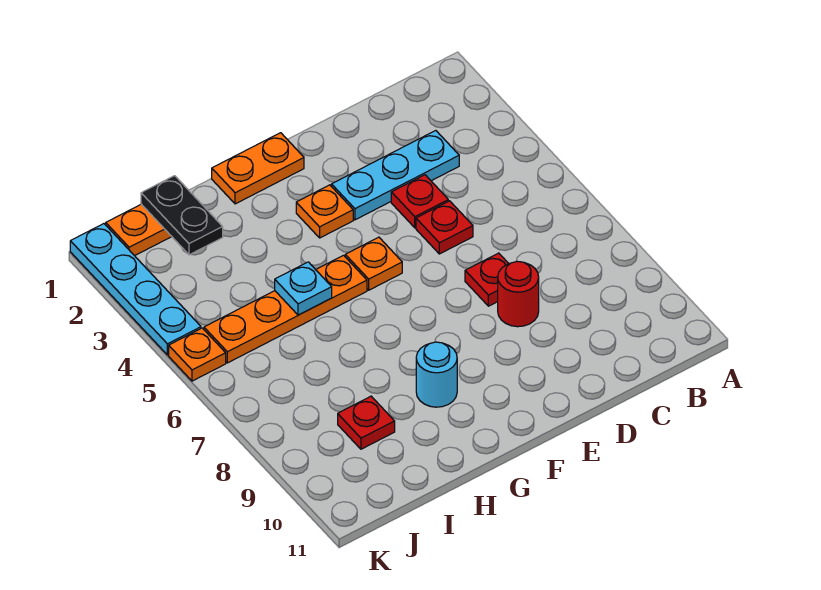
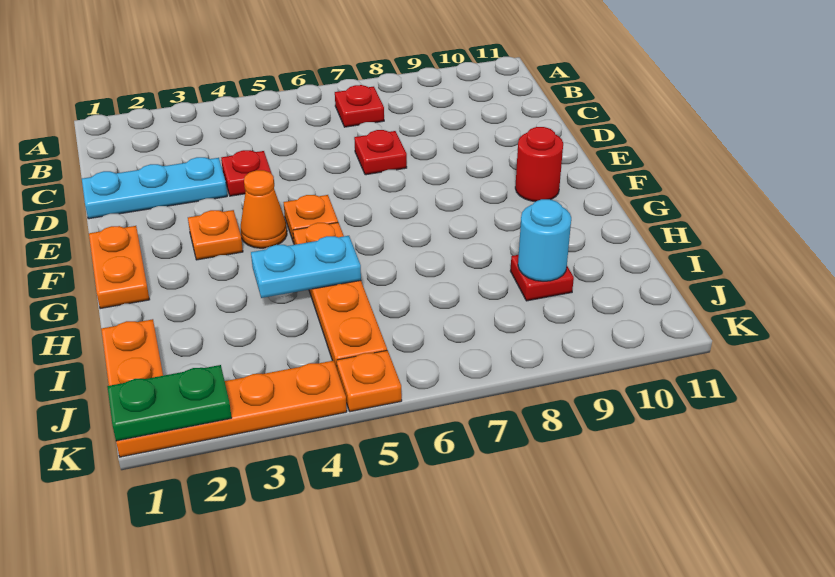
cyan plate C3:E3 level 1 -> cyan plate D1:D3 level 1
red plate D5 level 1 -> red plate B7 level 1
red round brick D8 level 1 -> red round brick F10 level 1
none -> orange cone F4 level 1
cyan round brick G9 level 1 -> cyan round brick I9 level 2
cyan plate H5 level 2 -> cyan plate H4:H5 level 2
black plate I1:I2 level 2 -> none
cyan plate K1:K4 level 1 -> orange plate K1:K4 level 1
none -> green plate K1:K2 level 2

